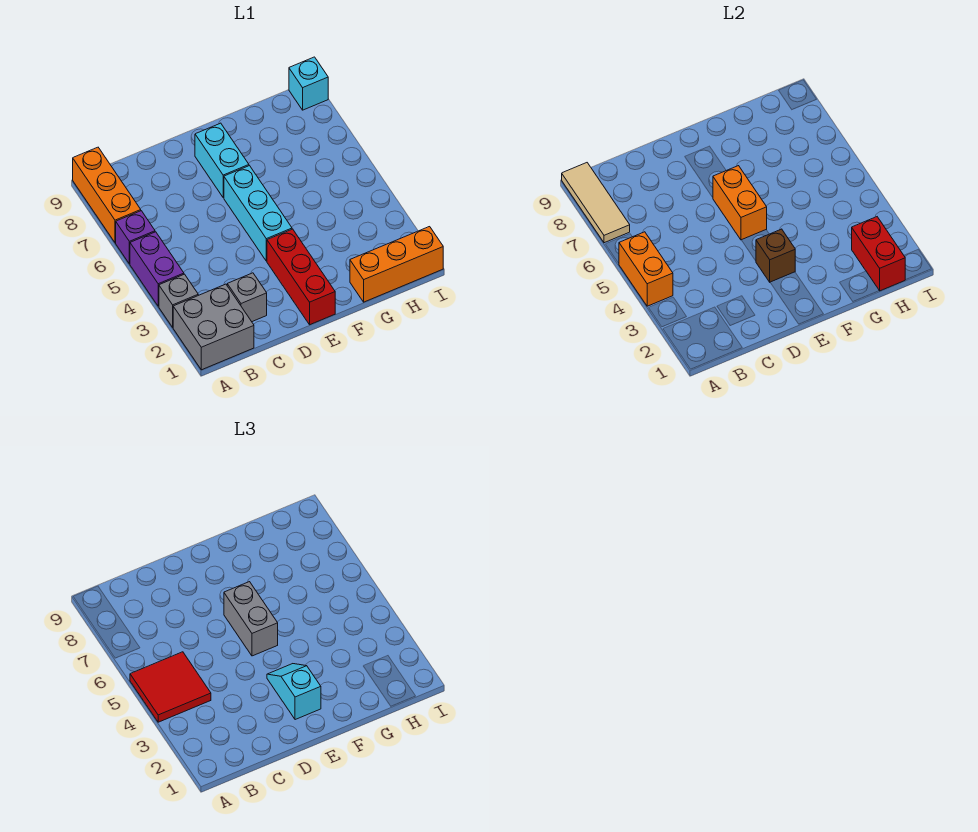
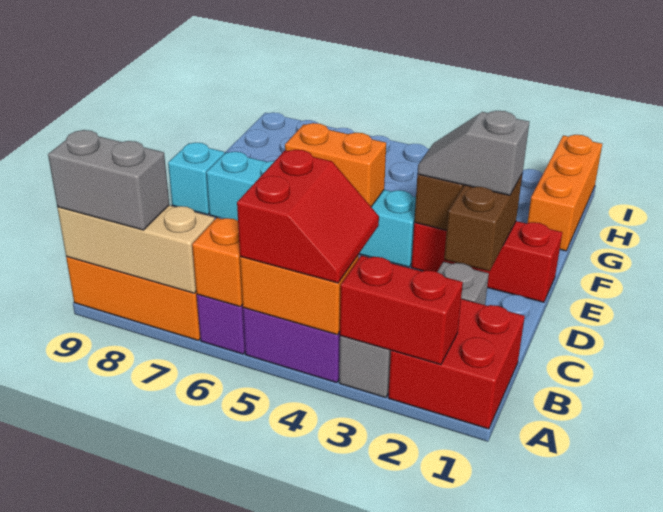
grey brick A1:B2 level 1 -> red brick A1:B2 level 1
red tile A4:B5 level 3 -> red slope A4:B5 level 3 top 5
none -> orange brick A6 level 2
tan tile A7:A9 level 2 -> tan brick A7:A9 level 2
none -> brown brick D2:E2 level 2
cyan slope E2:E3 level 3 top 2 -> grey slope E2:E3 level 3 top 2
grey brick E5:E6 level 3 -> grey brick A8:A9 level 3
red brick H1:H2 level 2 -> red brick A2:A3 level 2
cyan brick I9 level 1 -> cyan brick E9 level 1

